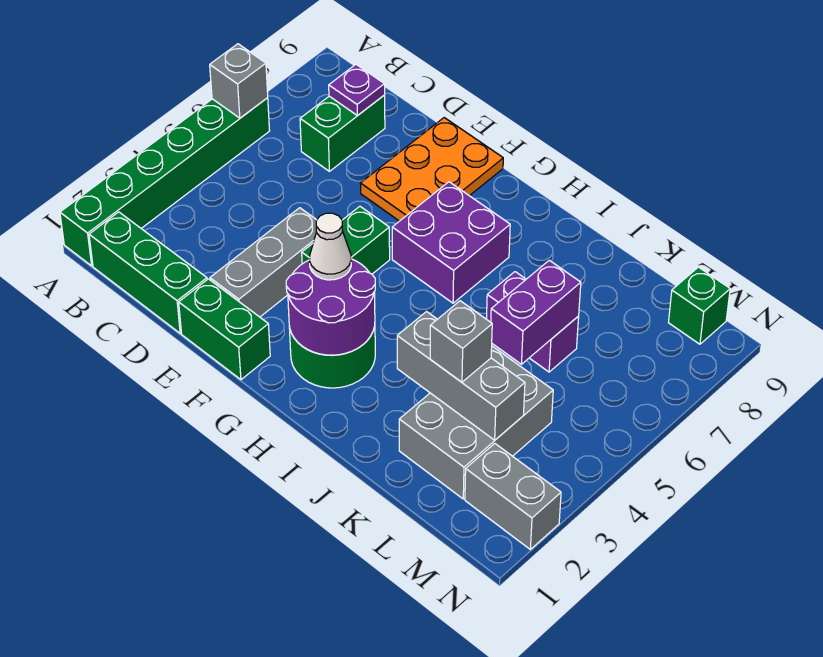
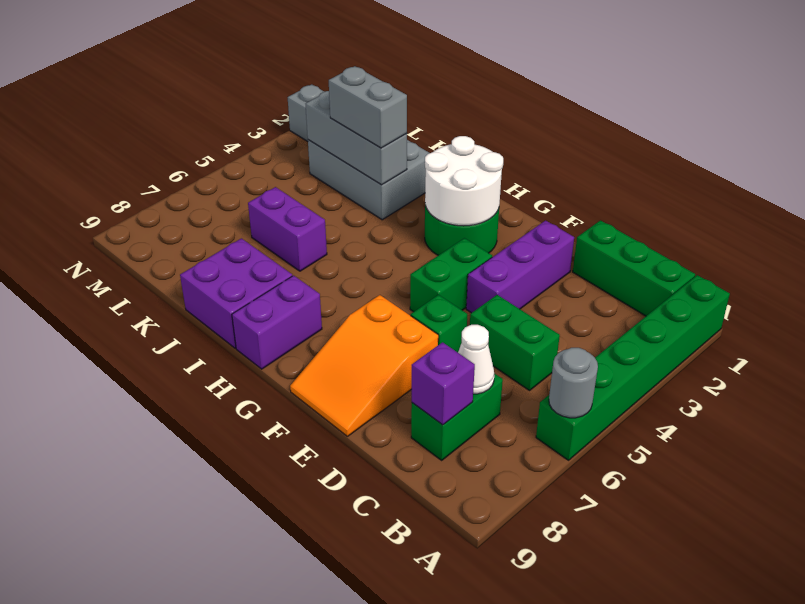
grey brick A6 level 2 -> grey round brick A6 level 2
purple plate C8 level 2 -> purple brick C8 level 2
green brick E1:F1 level 1 -> green brick C5:D5 level 1
grey brick E2:E4 level 1 -> purple brick E2:E4 level 1
orange plate E7:F9 level 1 -> orange slope E7:F9 level 1 top 7
purple round brick G2:H3 level 2 -> white round brick G2:H3 level 2
white cone G3 level 3 -> white cone C7 level 2
purple brick G6:H7 level 1 -> purple brick I8:J9 level 1
grey brick K2:L4 level 1 -> grey brick J2:L3 level 1
grey brick K3 level 3 -> grey brick J3:K3 level 3
purple brick K5:K6 level 2 -> purple brick H8:H9 level 1
green brick M9 level 1 -> green brick E6 level 1

